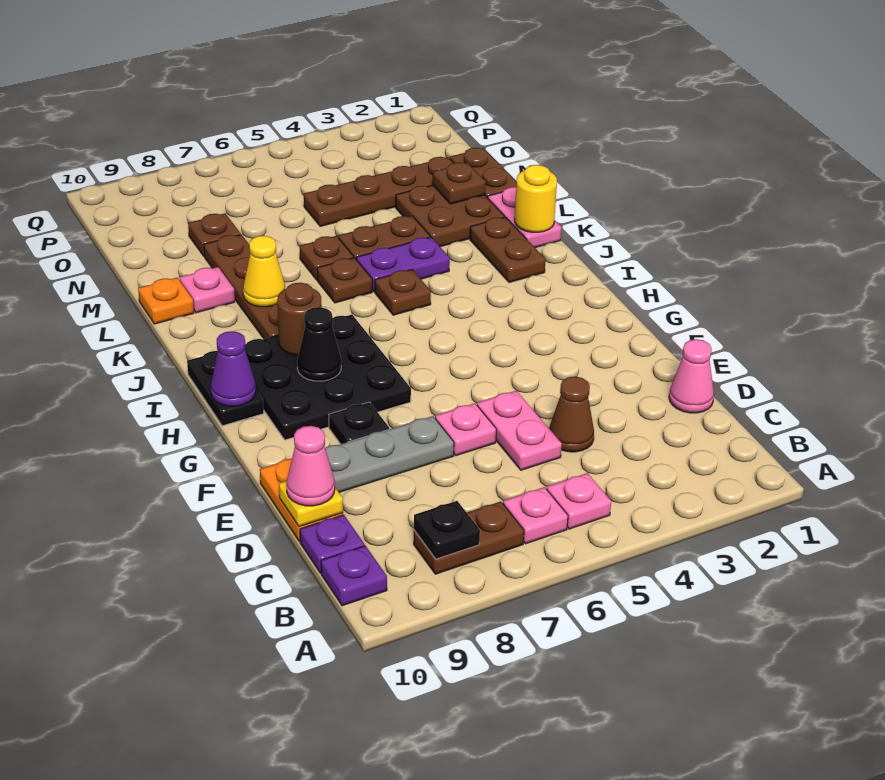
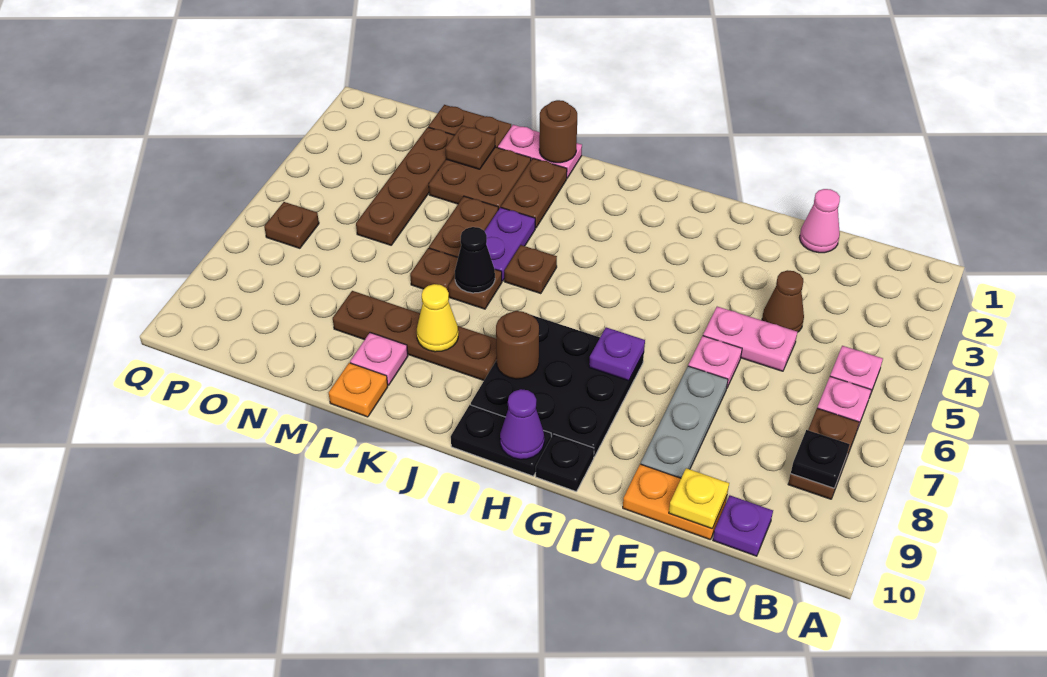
purple plate B10 level 1 -> purple plate G7 level 2
pink cone D10 level 3 -> none
black plate F8 level 1 -> black plate G10 level 1
black cone H8 level 2 -> black cone K6 level 2
brown plate J2:K2 level 1 -> brown plate K2:K3 level 1
yellow round brick K1 level 2 -> brown round brick K1 level 2
brown plate N8 level 1 -> brown plate P6 level 1

